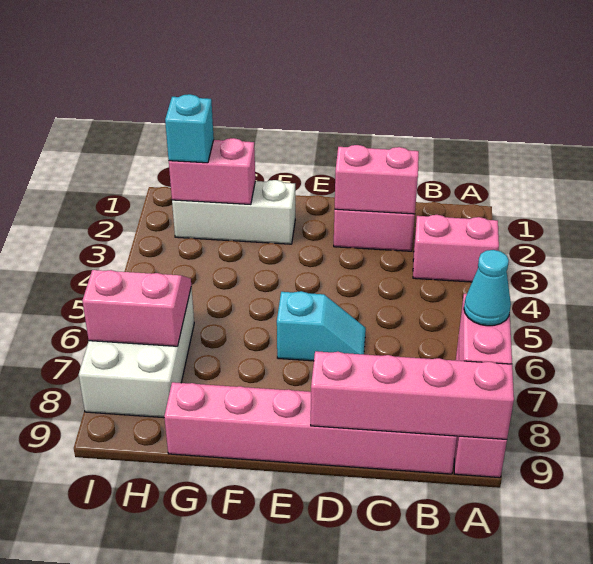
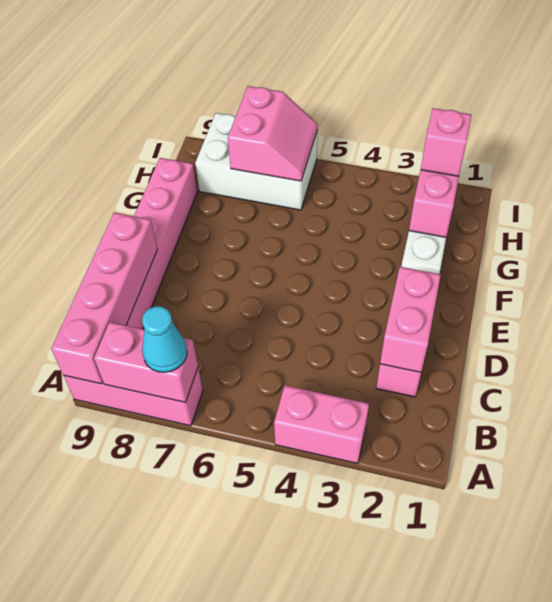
pink brick A3:B3 level 1 -> pink brick A3:A4 level 1
cyan slope D6:E6 level 1 top E -> none
cyan brick H2 level 3 -> pink brick H2 level 3

